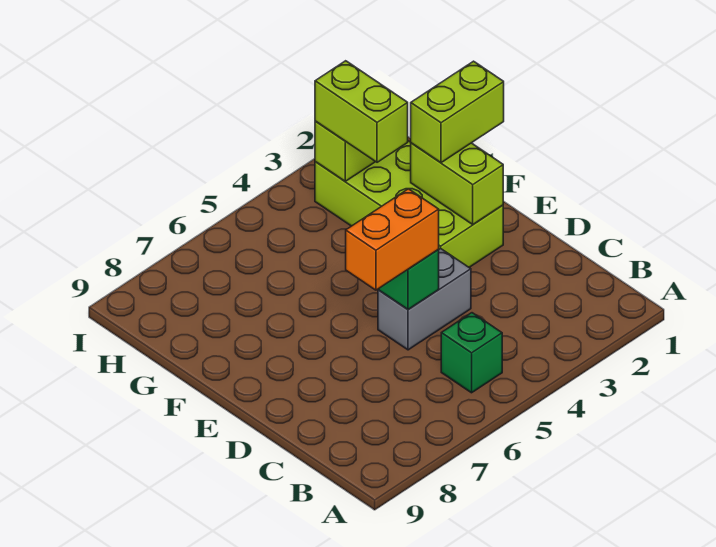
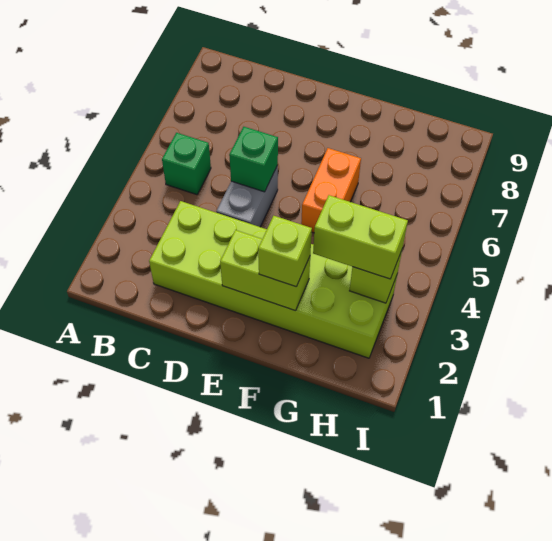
orange brick D5:D6 level 3 -> orange brick F5:F6 level 1
lime brick E2:H3 level 1 -> lime brick C2:H3 level 1
lime brick F1:F2 level 3 -> lime brick F2 level 3

